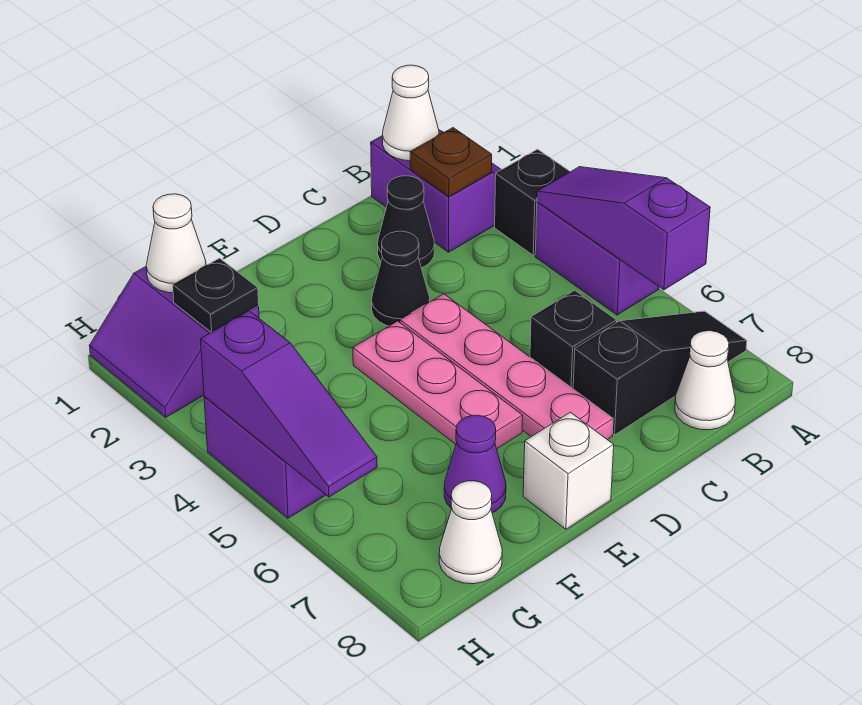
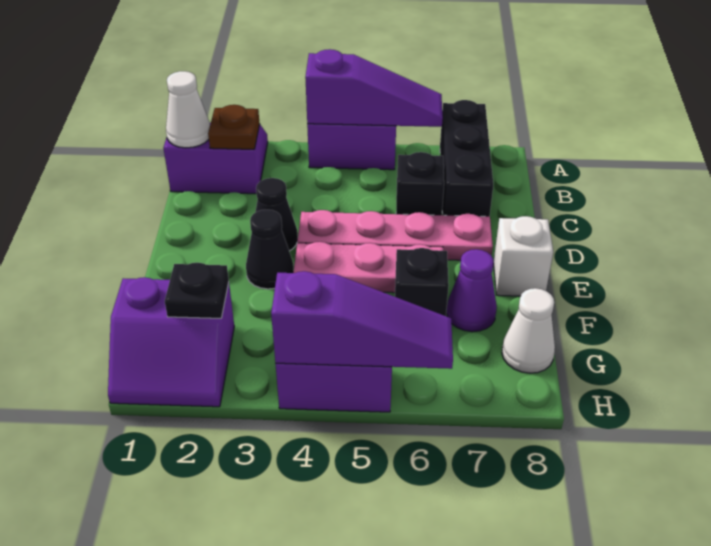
black brick A3 level 1 -> black brick F6 level 1
purple slope A4:A6 level 2 top 6 -> purple slope A4:A6 level 2 top 4
black slope A7:C7 level 1 top C -> black brick A7:C7 level 1
white cone B8 level 1 -> none
black cone C2 level 1 -> black cone E3 level 1
white cone G1 level 2 -> none

